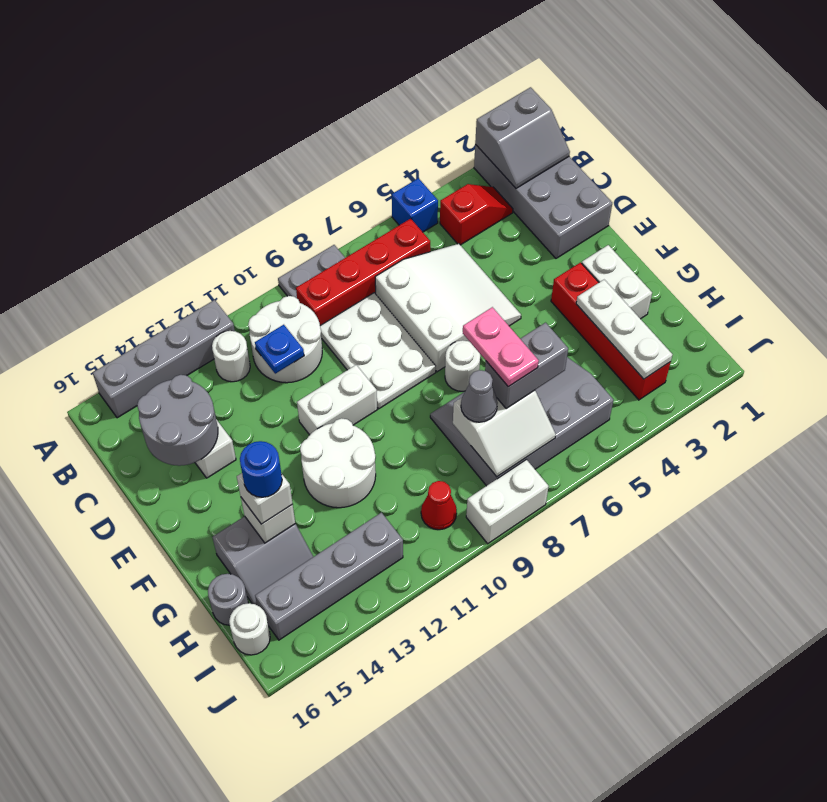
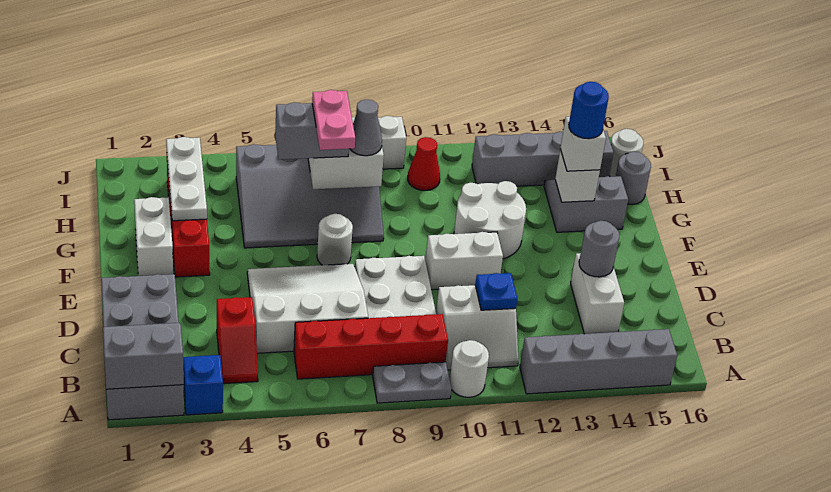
blue brick A5 level 1 -> blue brick A3 level 1
red slope B3:B4 level 1 top 4 -> red slope B4:C4 level 1 top C
white round brick B10:C11 level 1 -> white slope B10:C11 level 1 top C
white round brick B12 level 1 -> white round brick A10 level 1
white slope C5:E7 level 1 top 7 -> white slope C5:E7 level 1 top C
grey round brick C14:D15 level 2 -> grey round brick D14 level 2

